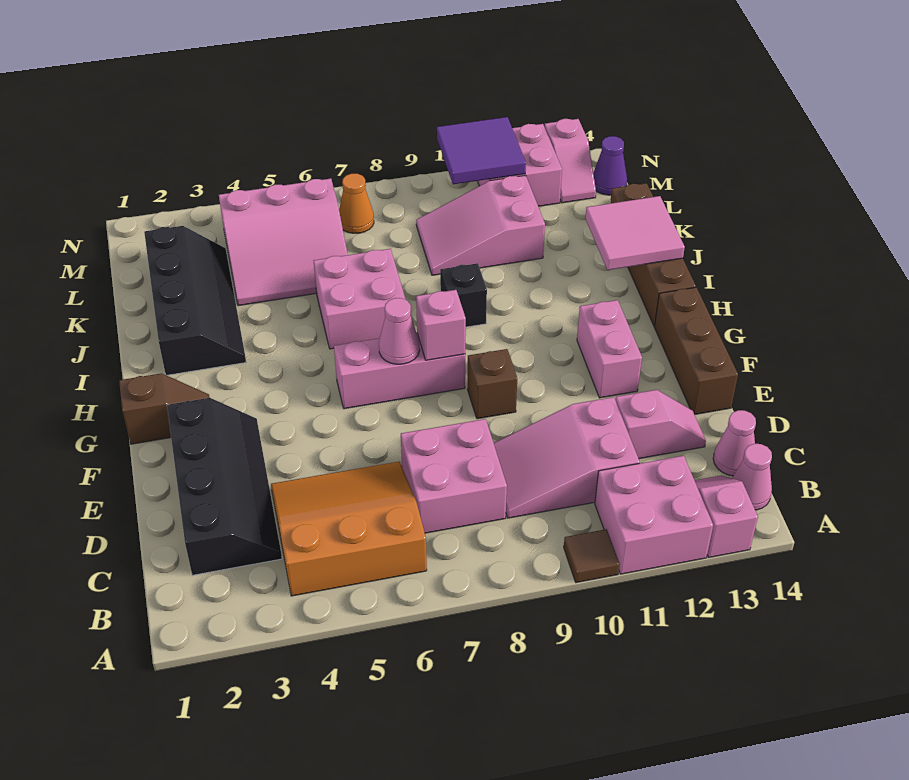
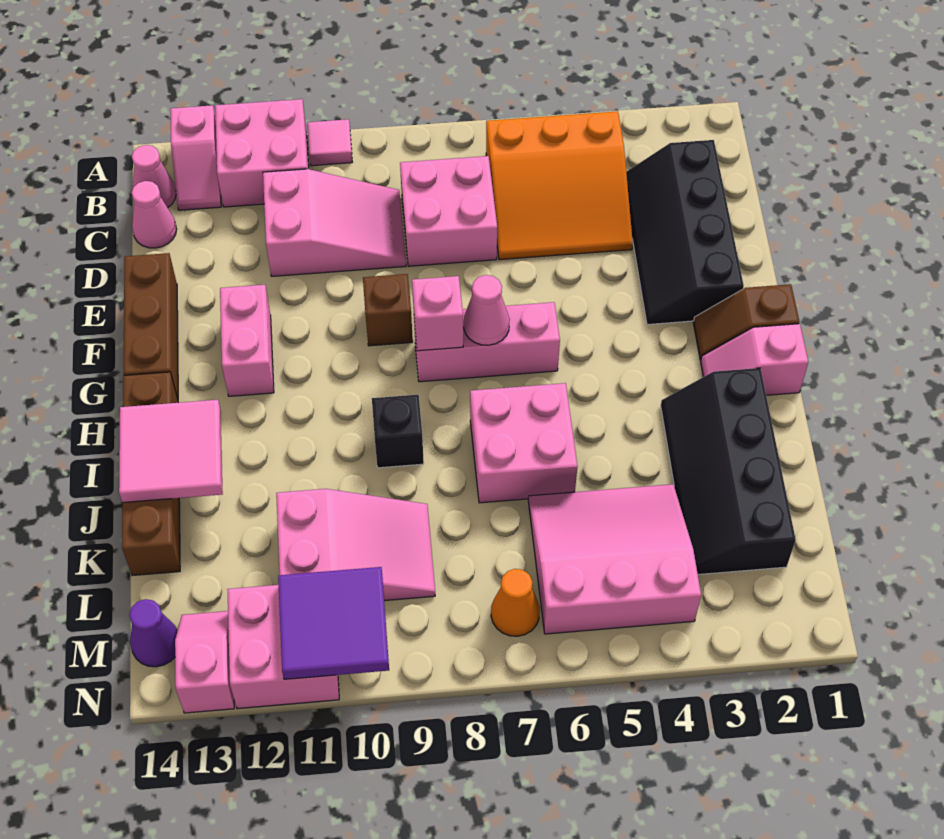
brown tile A10 level 1 -> pink tile A10 level 1
pink slope D12:D13 level 1 top 12 -> pink slope H1:H2 level 1 top 1

